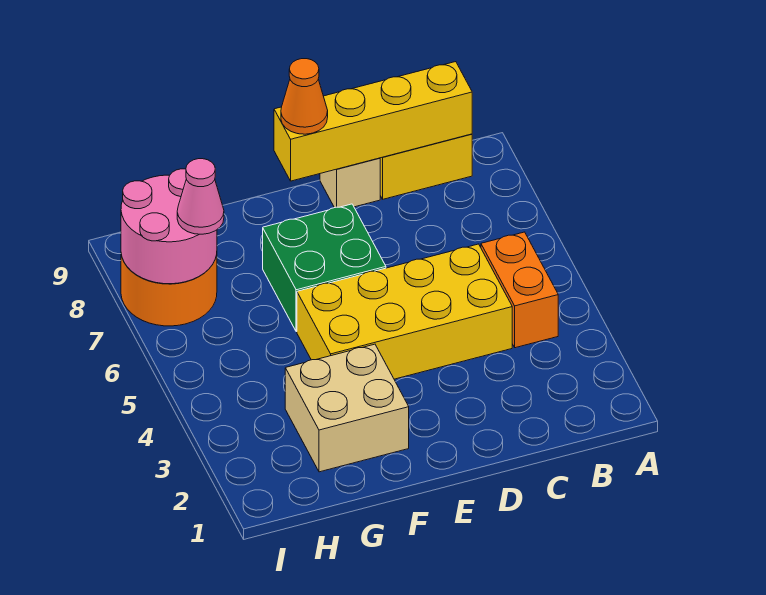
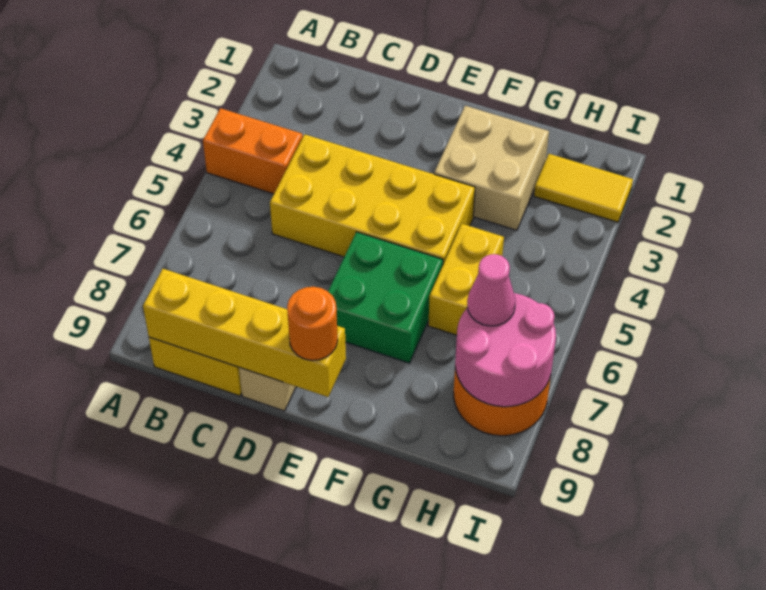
orange brick B4:B5 level 1 -> orange brick A4:B4 level 1
orange cone E9 level 3 -> orange round brick E9 level 3
none -> yellow brick G5:G6 level 1
none -> yellow tile H2:I2 level 1

